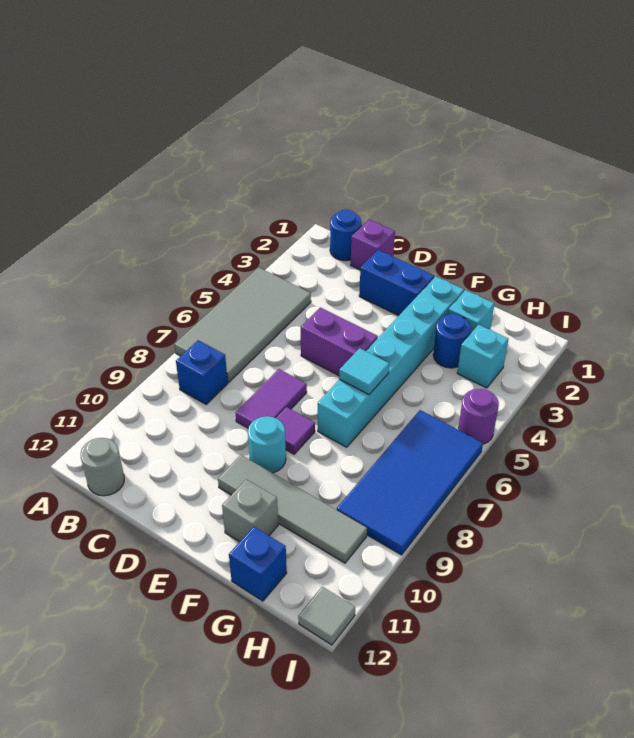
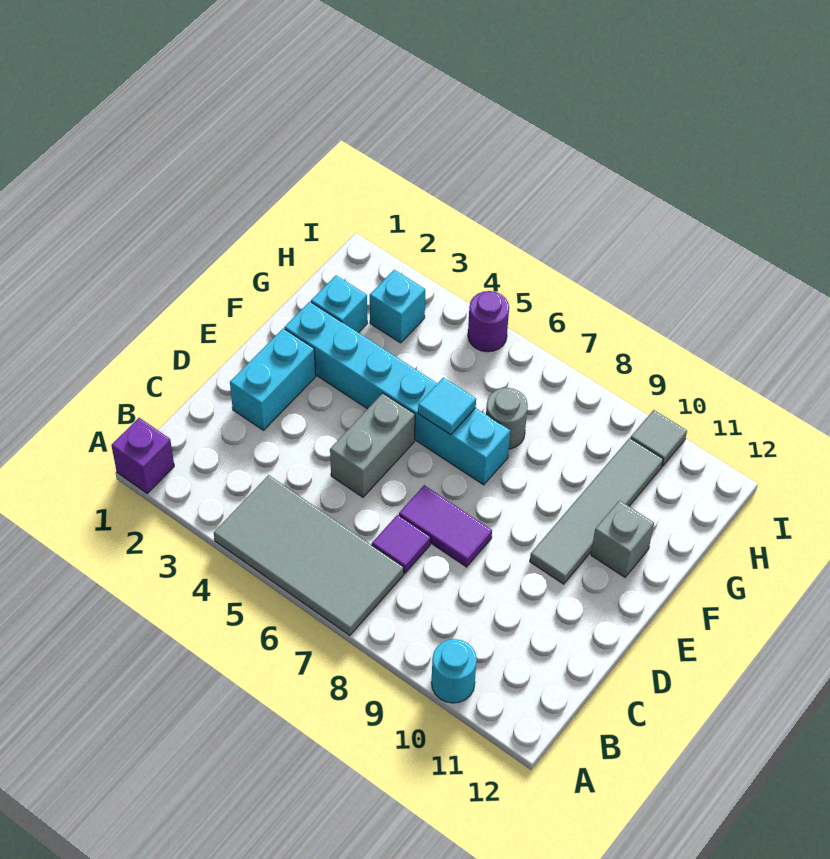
blue round brick B1 level 1 -> none
blue brick B8 level 1 -> none
grey round brick B12 level 1 -> grey round brick G7 level 1
purple brick C1 level 1 -> purple brick A1 level 1
blue brick D2:E2 level 1 -> cyan brick D2:E2 level 1
purple brick D5:E5 level 1 -> grey brick D5:E5 level 1
purple tile E8 level 1 -> purple tile C7 level 1
cyan round brick E9 level 1 -> cyan round brick A10 level 1
blue round brick G3 level 1 -> none
blue brick G12 level 1 -> none
blue tile H6:I9 level 1 -> none
grey tile I12 level 1 -> grey tile I10 level 1

